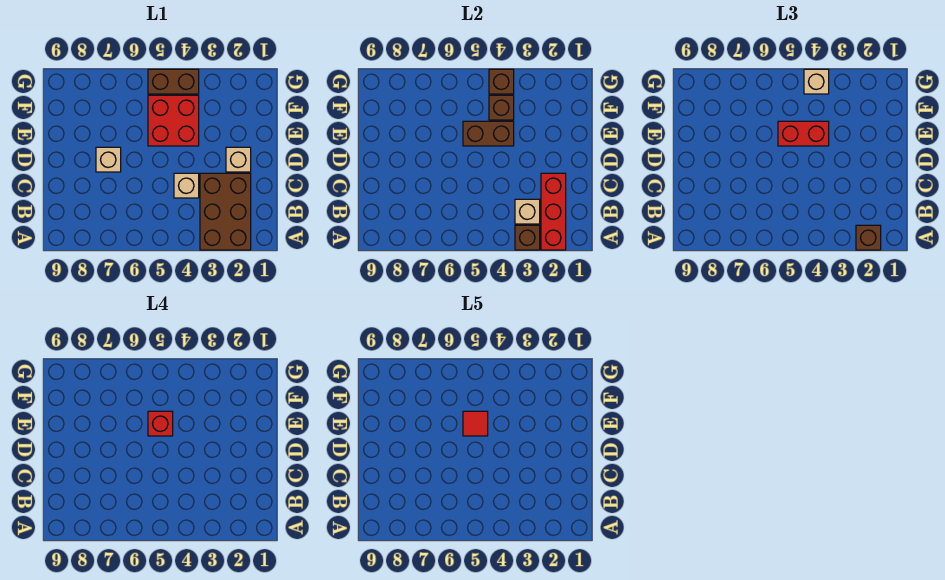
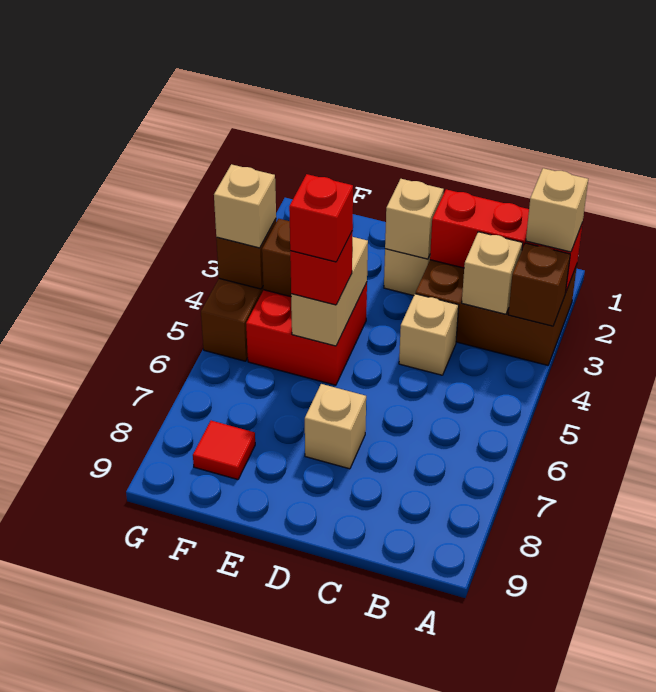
brown brick A2 level 3 -> tan brick A2 level 3
none -> tan brick D2 level 2
brown brick E4:E5 level 2 -> tan brick E4:E5 level 2
red brick E4:E5 level 3 -> red brick E5 level 3
red tile E5 level 5 -> red tile F8 level 1

